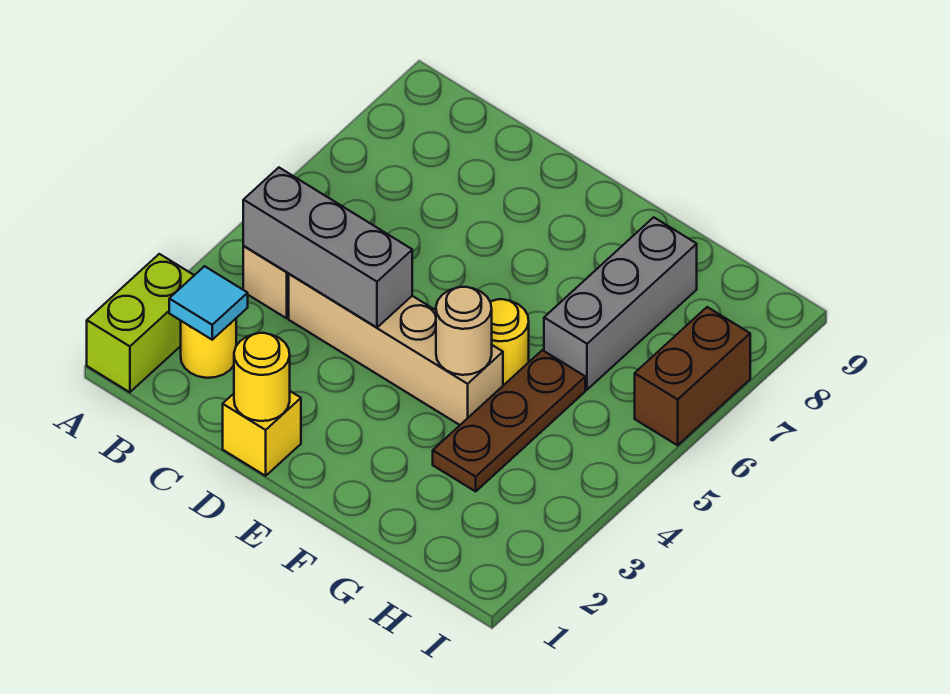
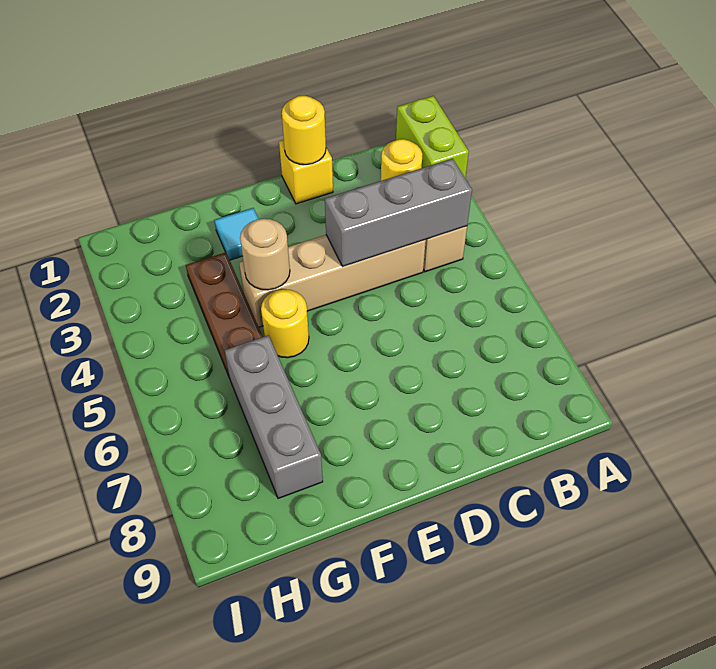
cyan tile B2 level 2 -> cyan tile F2 level 1
brown brick I6:I7 level 1 -> none

